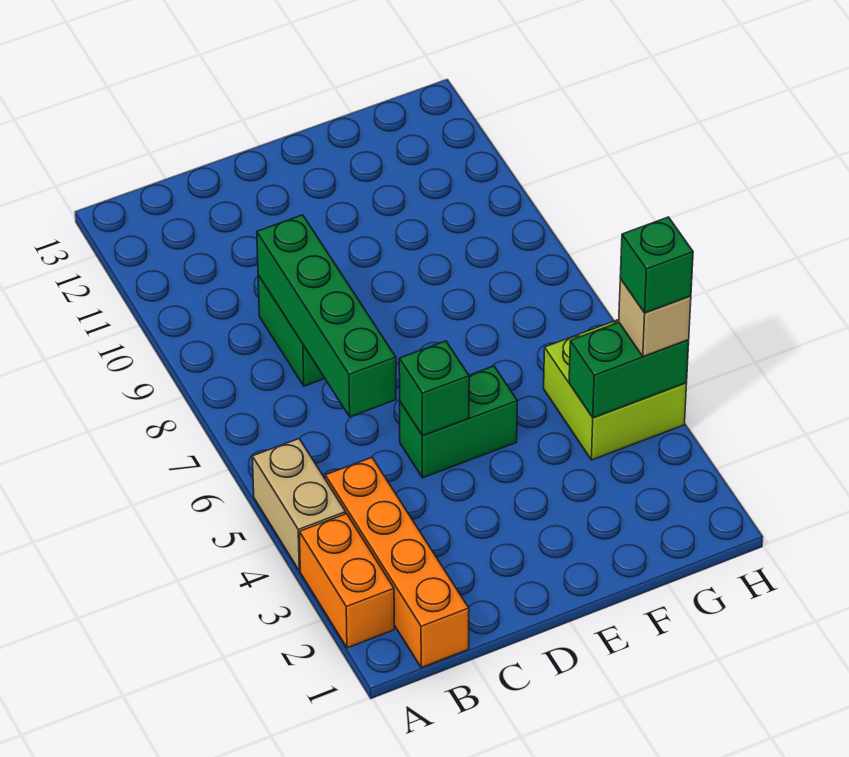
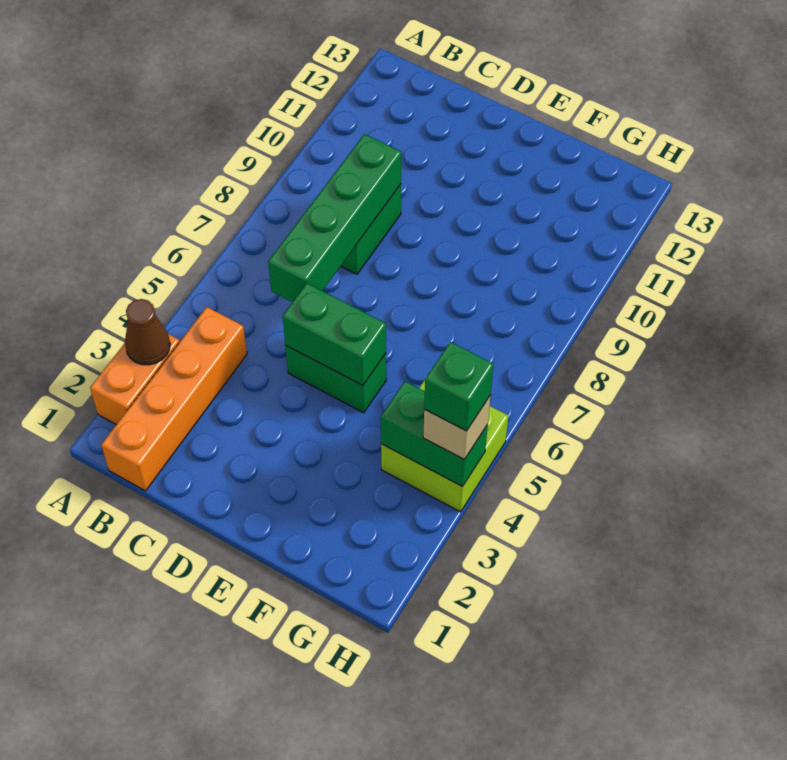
none -> brown cone A3 level 2
tan brick A4:A5 level 1 -> none
green brick D5 level 2 -> green brick D5:E5 level 2

